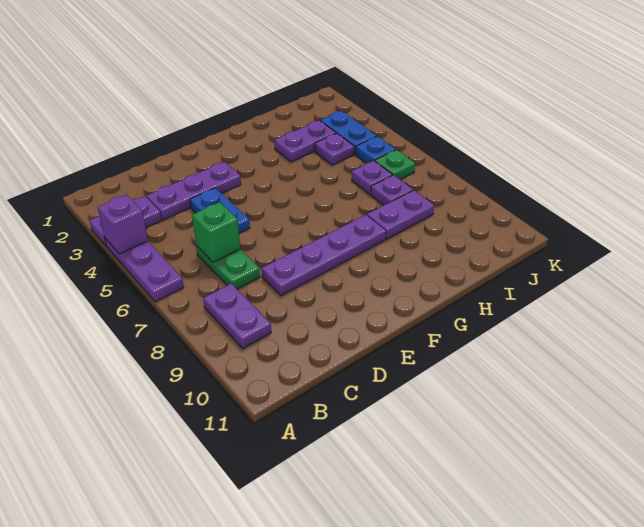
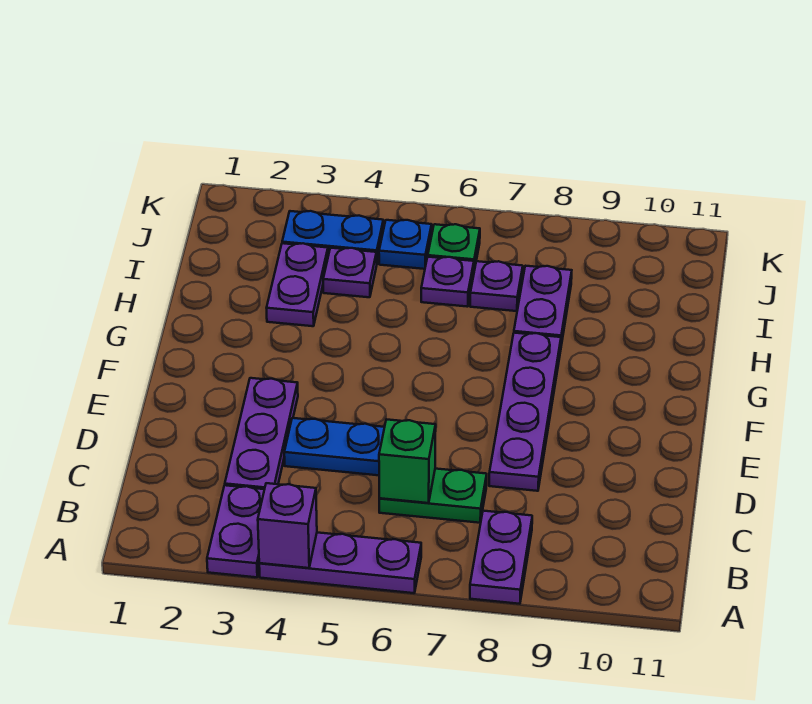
purple plate B8:B9 level 1 -> purple plate A8:B8 level 1

